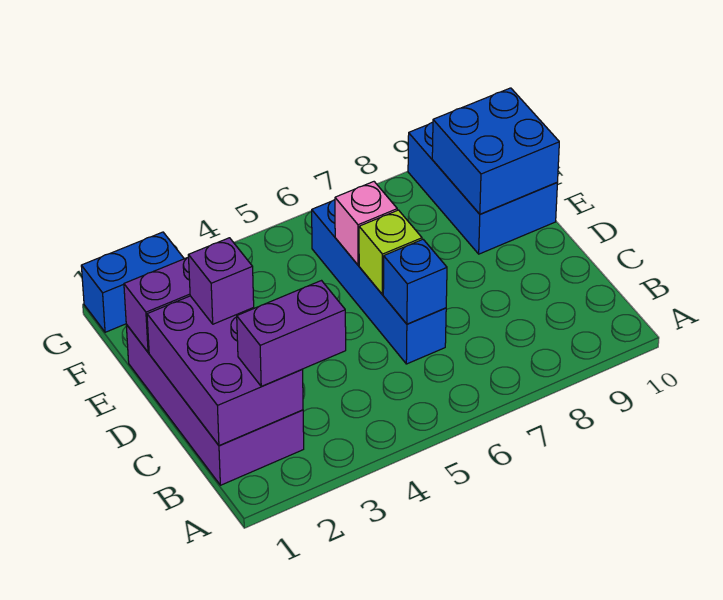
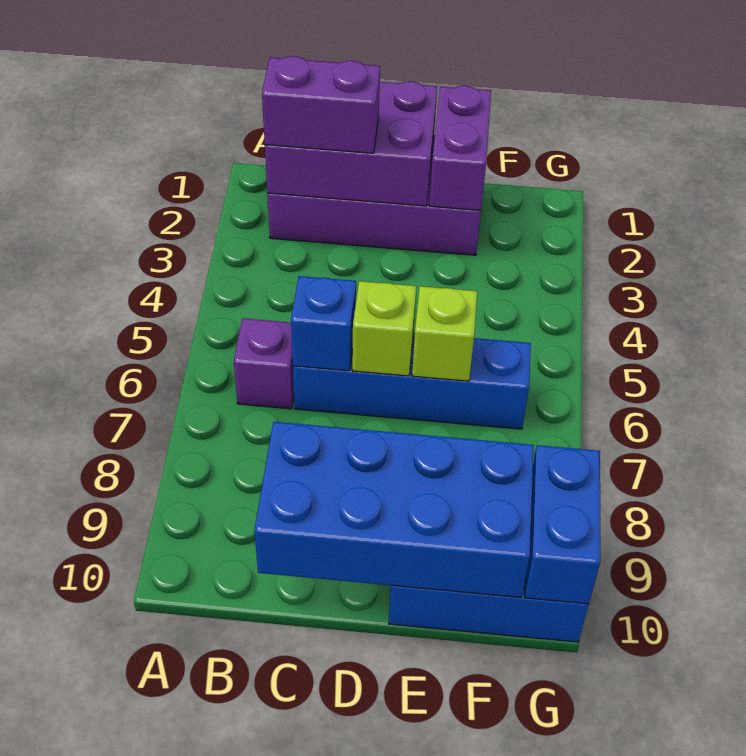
purple brick B2:B3 level 3 -> purple brick B2:C2 level 3
purple brick D2 level 3 -> purple brick B6 level 1
pink brick E6 level 2 -> lime brick E6 level 2
blue brick E9:F10 level 2 -> blue brick C9:F10 level 2
blue brick G1:G2 level 1 -> blue brick G9:G10 level 2

